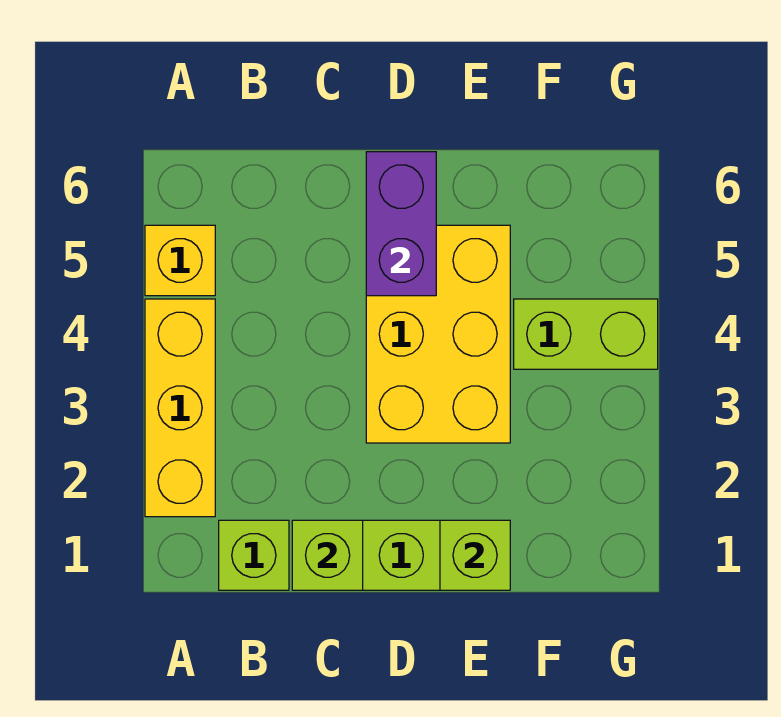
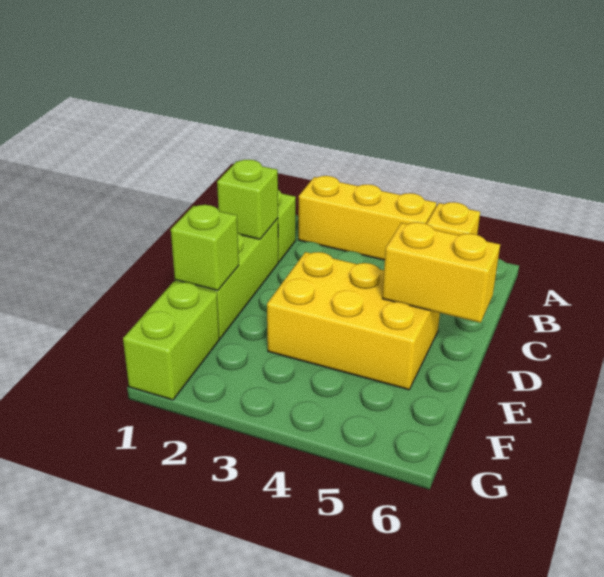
purple brick D5:D6 level 2 -> yellow brick D5:D6 level 2
lime brick F4:G4 level 1 -> lime brick F1:G1 level 1

